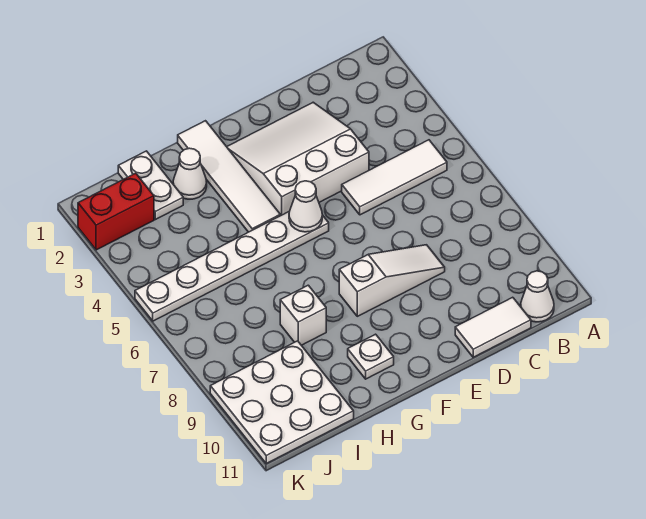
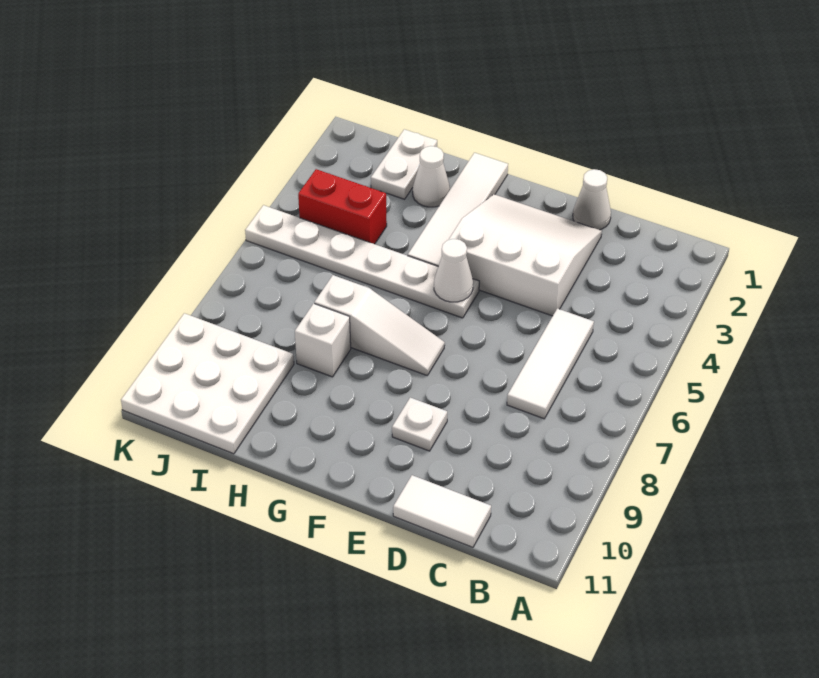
white tile B5:D5 level 1 -> white tile C5:C7 level 1
white cone B11 level 1 -> white cone D1 level 1
white slope D8:F8 level 1 top F -> white slope F7:H7 level 1 top H
white plate G10 level 1 -> white plate E9 level 1
red brick J2:K2 level 1 -> red brick I4:J4 level 1

